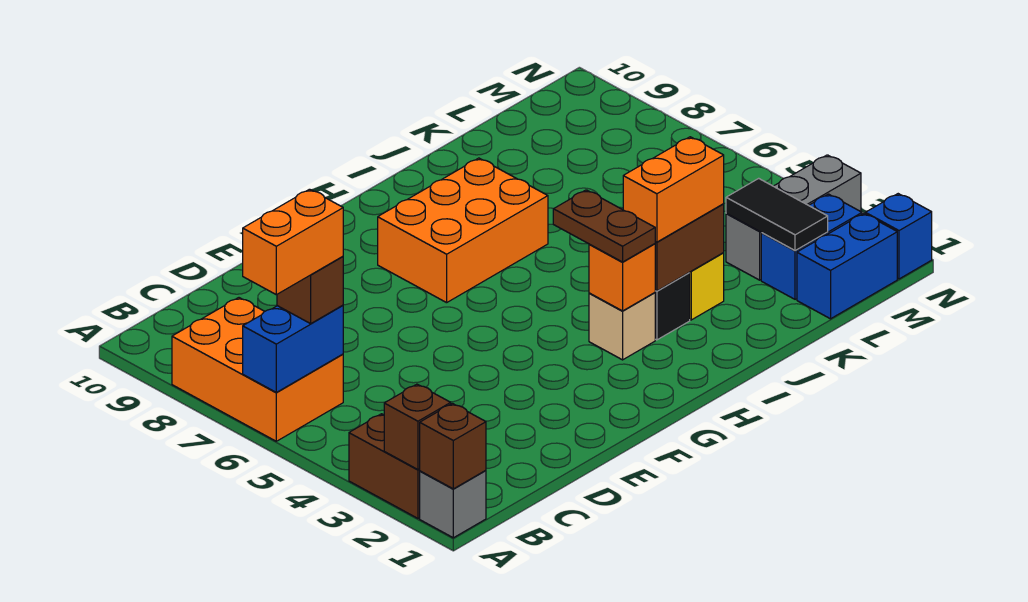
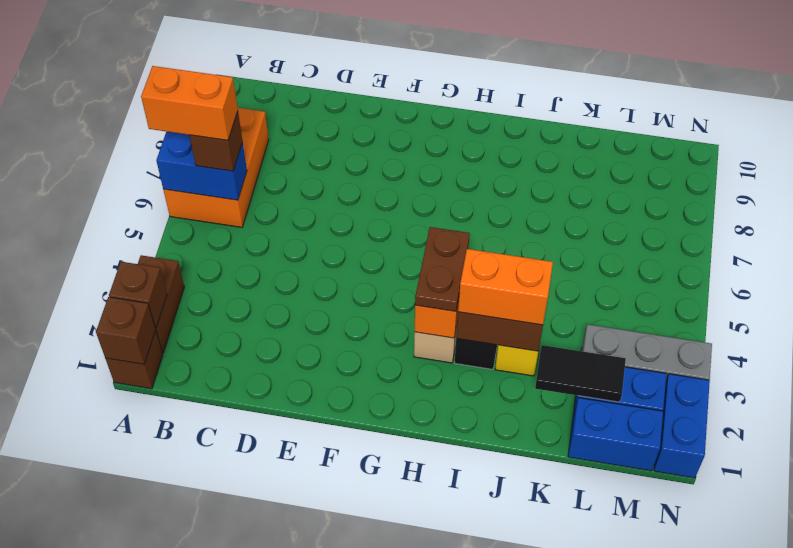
grey brick A1 level 1 -> brown brick A1 level 1
orange brick G7:I8 level 1 -> none
black tile L2:L3 level 2 -> black tile K2:L2 level 2
blue brick N1 level 1 -> blue brick N1:N2 level 1

